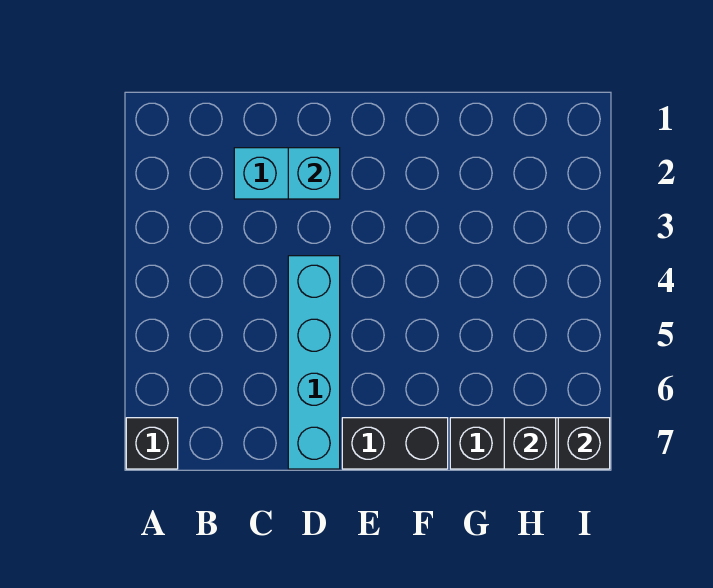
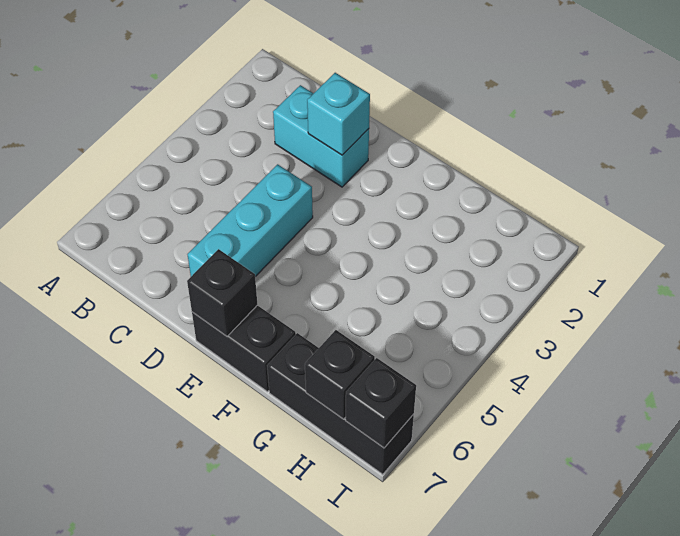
black brick A7 level 1 -> black brick E7 level 2
cyan brick D4:D7 level 1 -> cyan brick D4:D6 level 1

